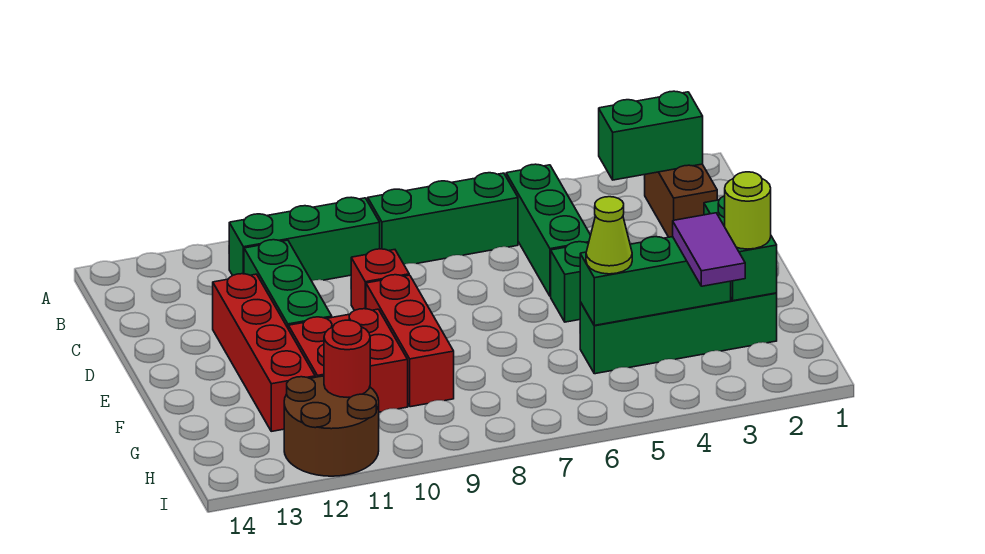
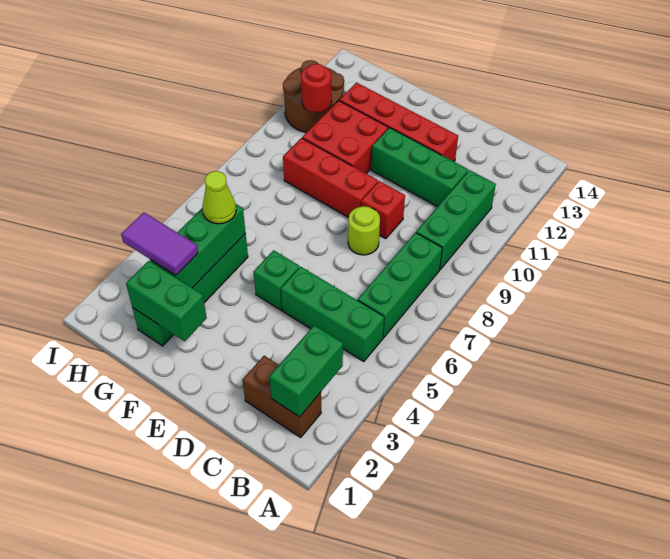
lime round brick G2 level 3 -> lime round brick D8 level 1

